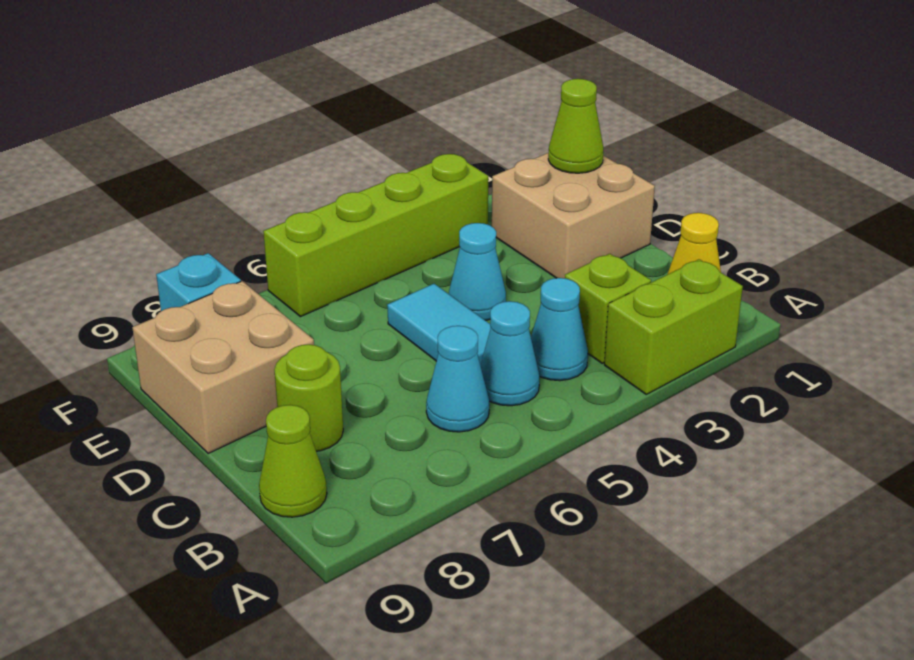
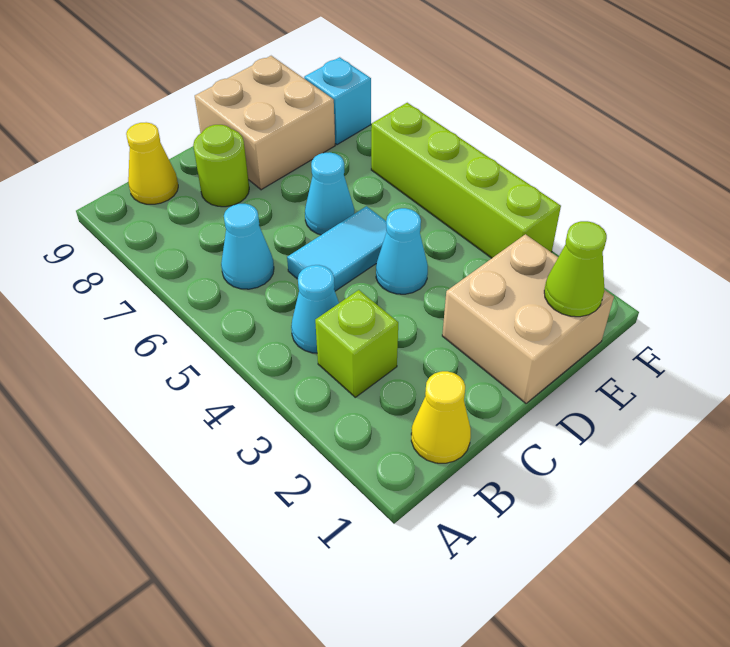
lime brick A2:A3 level 1 -> none
cyan cone B5 level 1 -> cyan cone D6 level 1
lime cone B9 level 1 -> yellow cone B9 level 1

